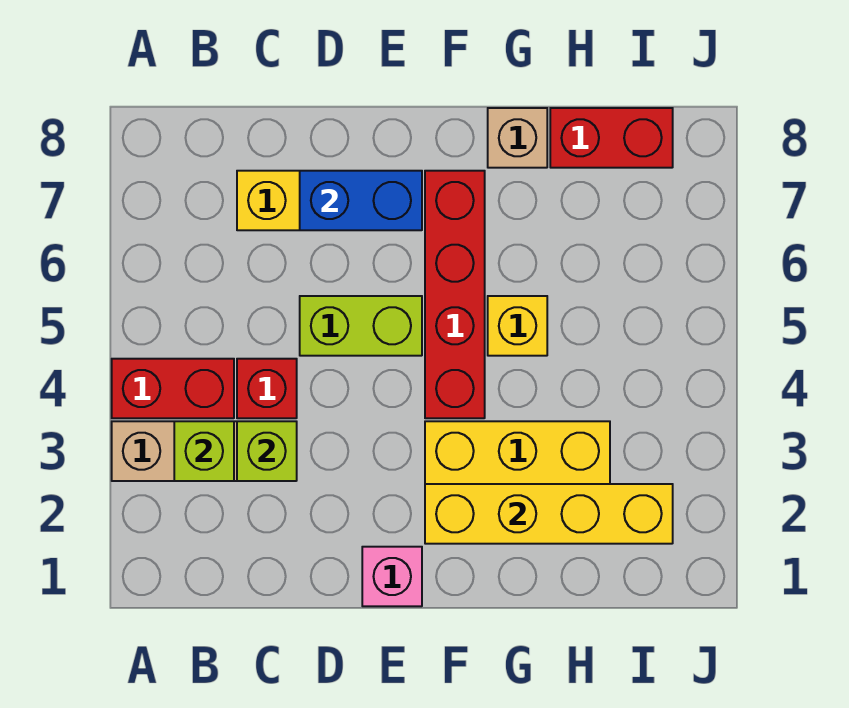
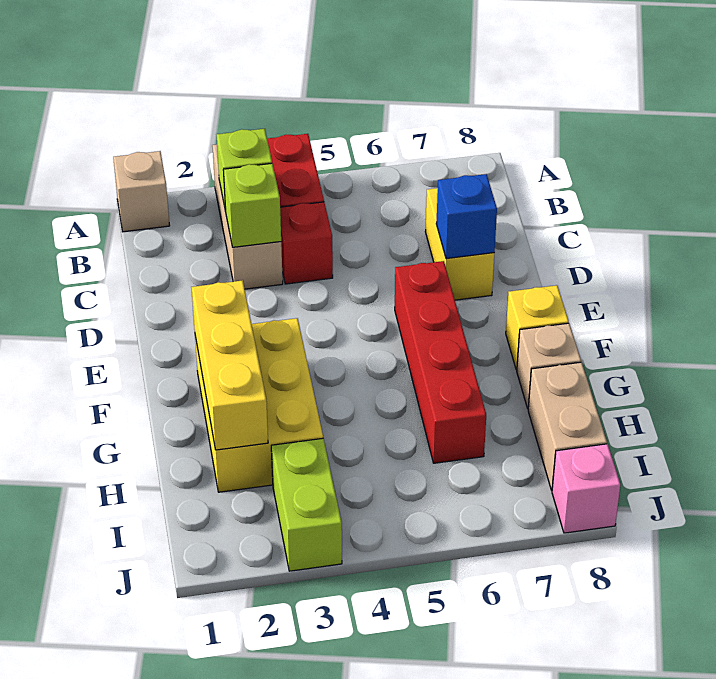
none -> tan brick A1 level 1
lime brick D5:E5 level 1 -> lime brick I3:J3 level 1
blue brick D7:E7 level 2 -> blue brick D7 level 2
pink brick E1 level 1 -> pink brick J8 level 1
yellow brick F2:I2 level 2 -> yellow brick F2:H2 level 2
red brick F4:F7 level 1 -> red brick E6:H6 level 1
yellow brick G5 level 1 -> yellow brick F8 level 1
red brick H8:I8 level 1 -> tan brick H8:I8 level 1

